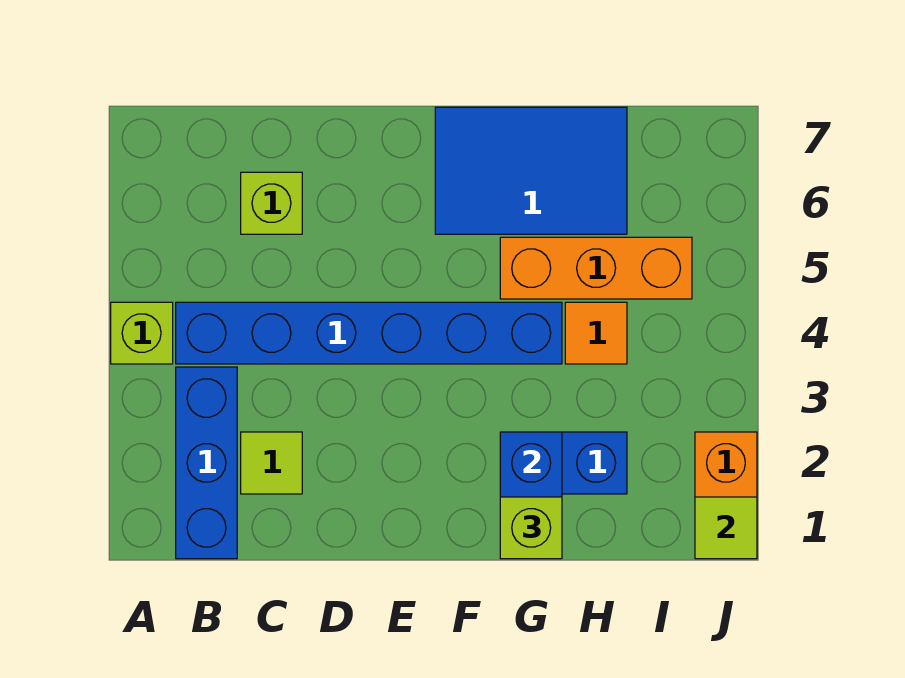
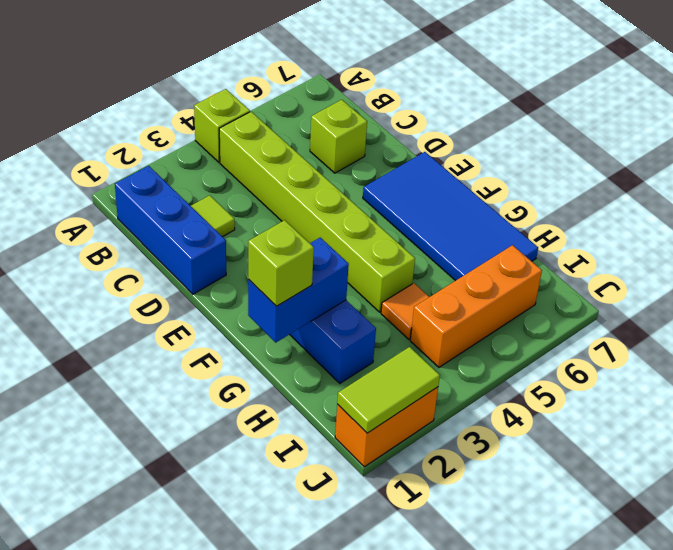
blue brick B1:B3 level 1 -> blue brick B1:D1 level 1
blue brick B4:G4 level 1 -> lime brick B4:G4 level 1
blue tile F6:H7 level 1 -> blue tile E6:H7 level 1
orange brick G5:I5 level 1 -> orange brick I4:I6 level 1
lime tile J1 level 2 -> lime tile J1:J2 level 2

